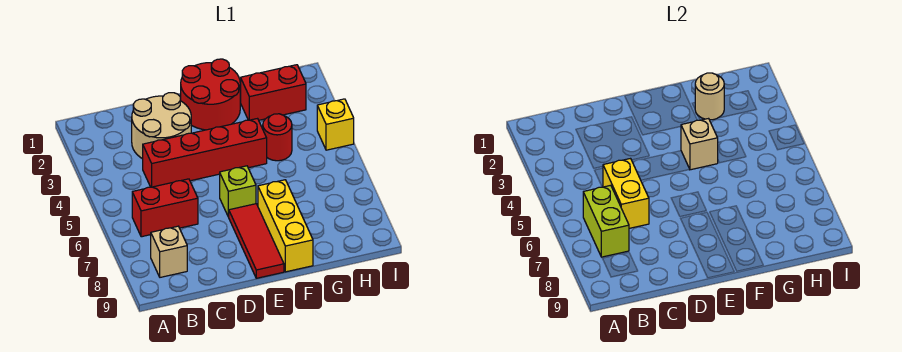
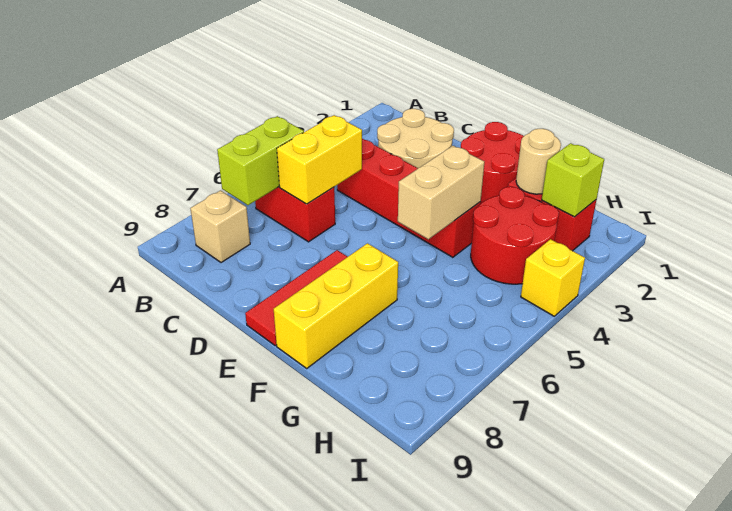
lime brick E6 level 1 -> lime brick H2 level 2
tan brick F4 level 2 -> tan brick F4:F5 level 2
red round brick G4 level 1 -> red round brick G3:H4 level 1

